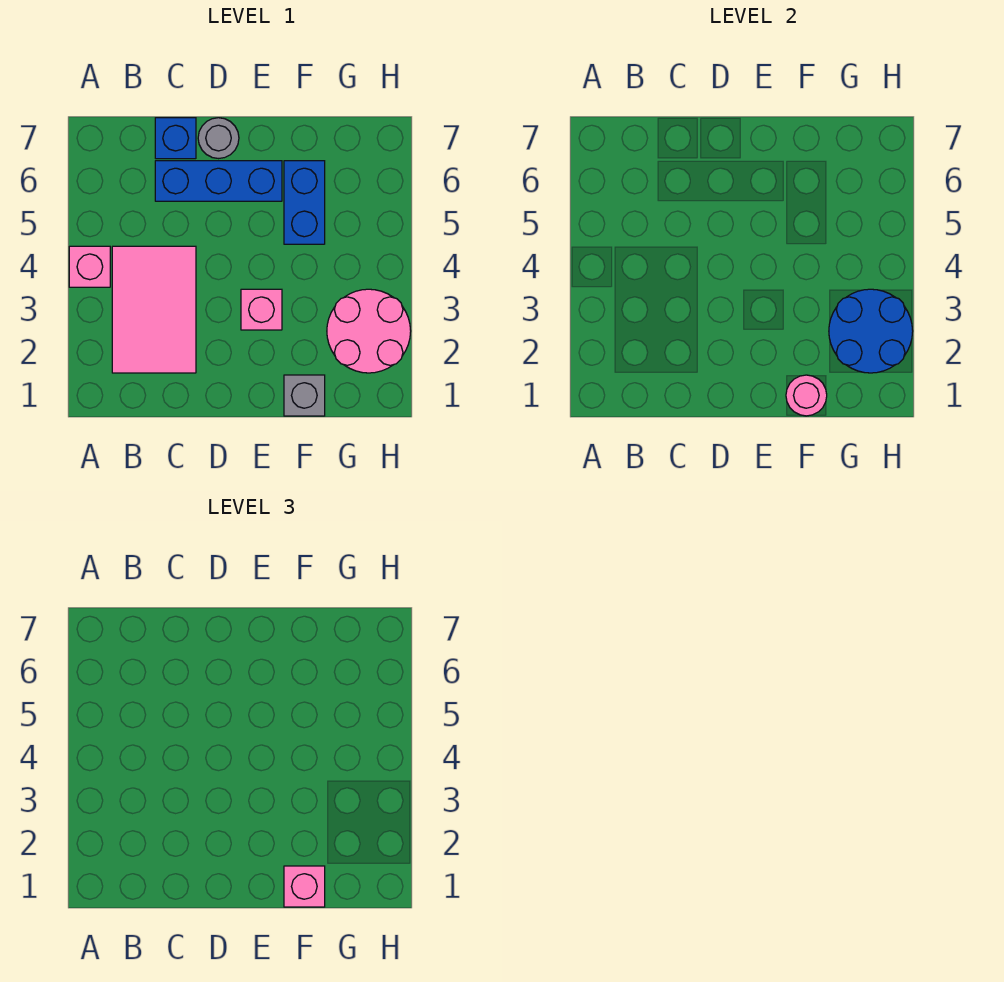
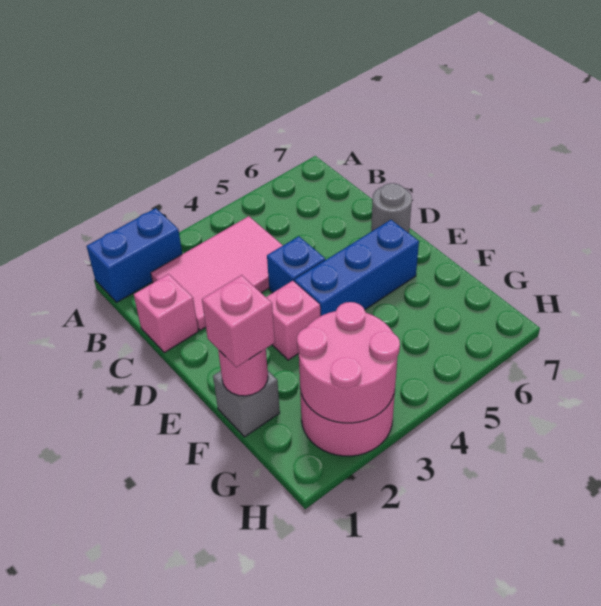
pink brick A4 level 1 -> pink brick C1 level 1
blue brick C6:E6 level 1 -> blue brick E4:E6 level 1
blue brick C7 level 1 -> blue brick D4 level 1
blue brick F5:F6 level 1 -> blue brick A1:A2 level 1
blue round brick G2:H3 level 2 -> pink round brick G2:H3 level 2

